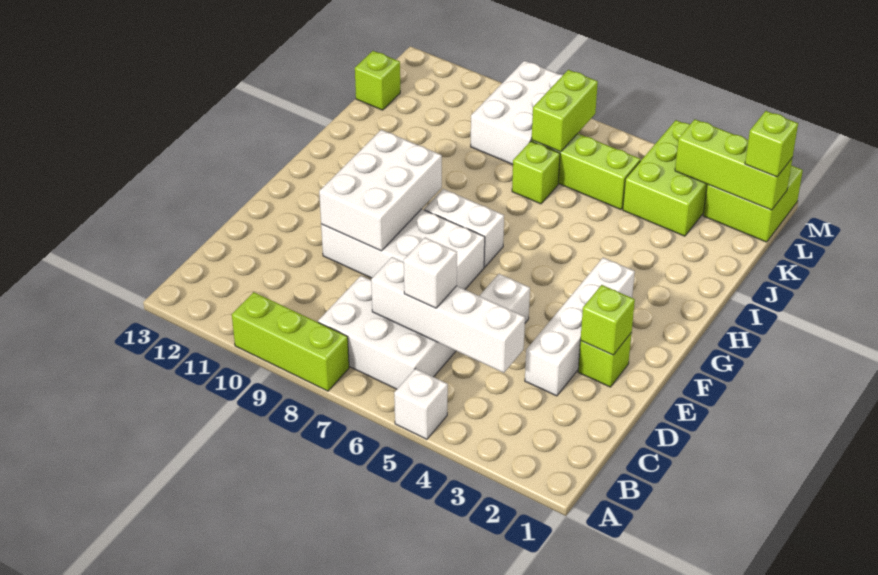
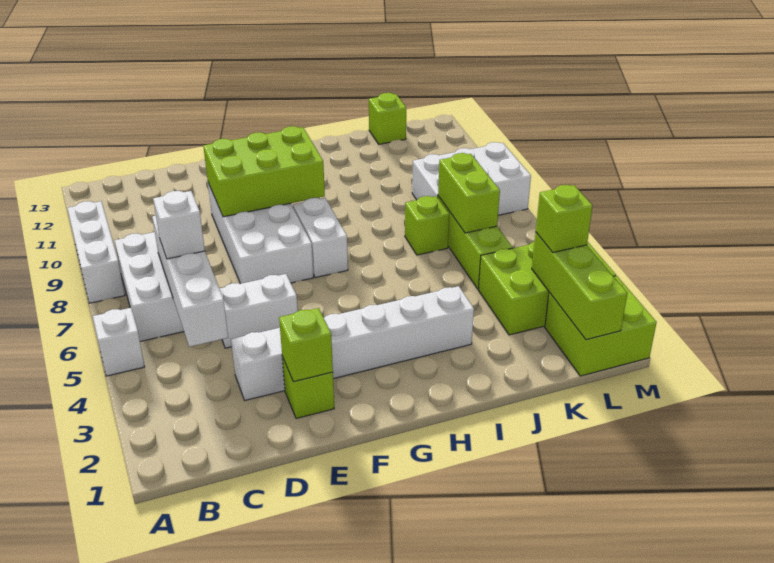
lime brick A8:A10 level 1 -> white brick A8:A10 level 1
white brick D3:G3 level 1 -> white brick D3:I3 level 1
white brick E9:G10 level 2 -> lime brick E9:G10 level 2
lime brick K7:L7 level 2 -> lime brick K6:K7 level 2
lime brick L1 level 3 -> lime brick L3 level 3

